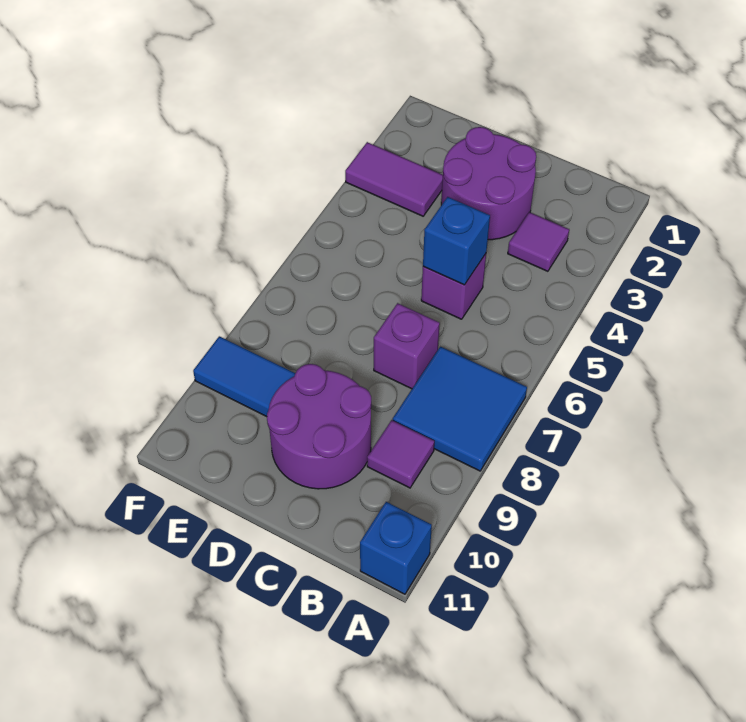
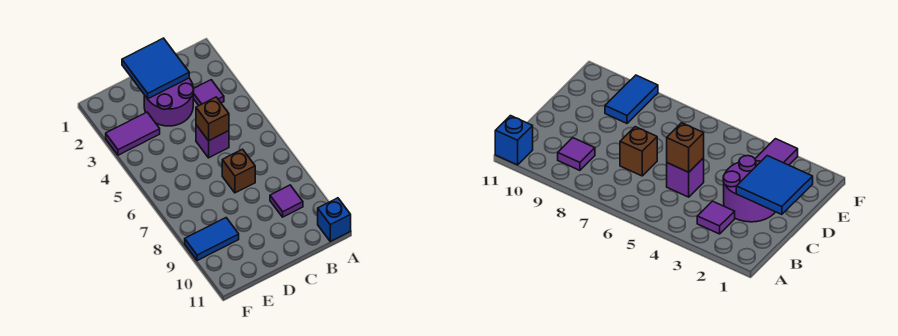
blue tile A7:B8 level 1 -> blue tile C1:D2 level 2
blue brick C5 level 2 -> brown brick C5 level 2
purple brick C7 level 1 -> brown brick C7 level 1
purple round brick C9:D10 level 1 -> none

